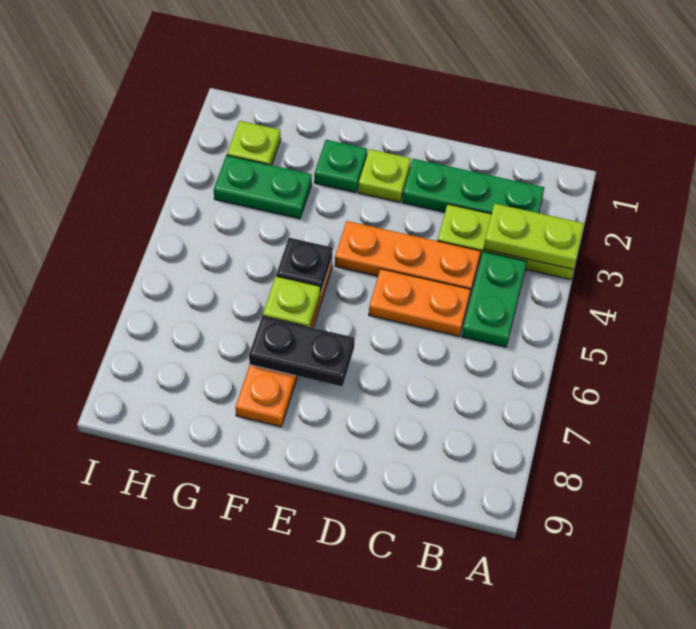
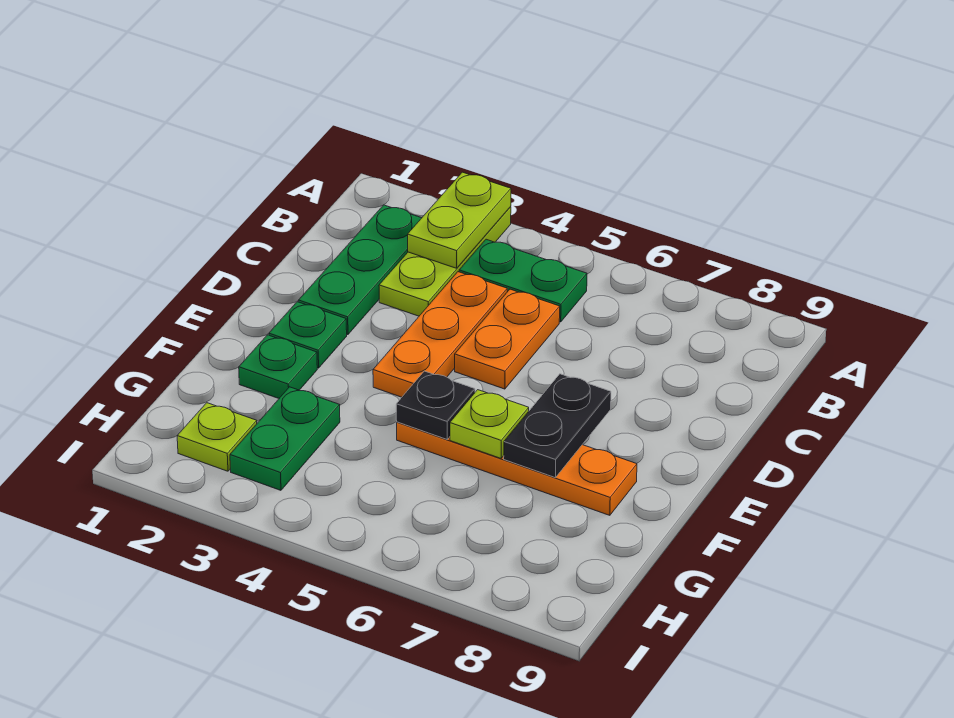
lime plate E2 level 1 -> green plate E2 level 1

